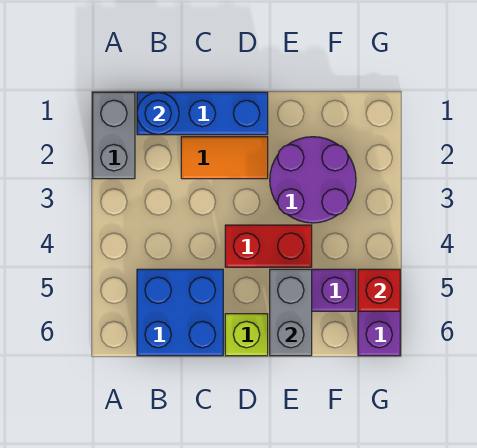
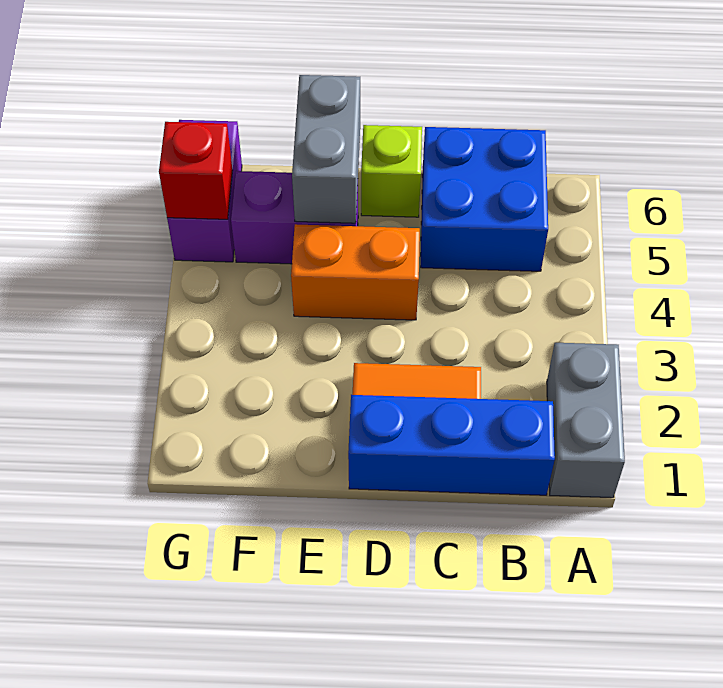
blue round brick B1 level 2 -> none
red brick D4:E4 level 1 -> orange brick D4:E4 level 1
purple round brick E2:F3 level 1 -> none

